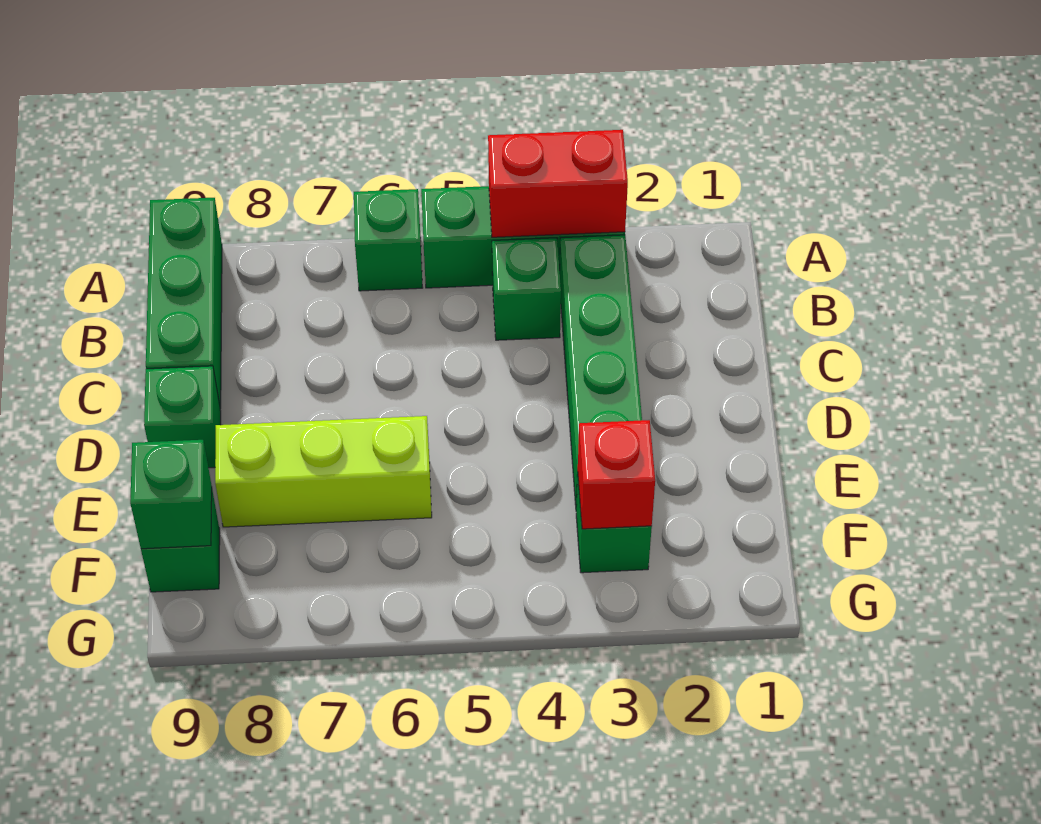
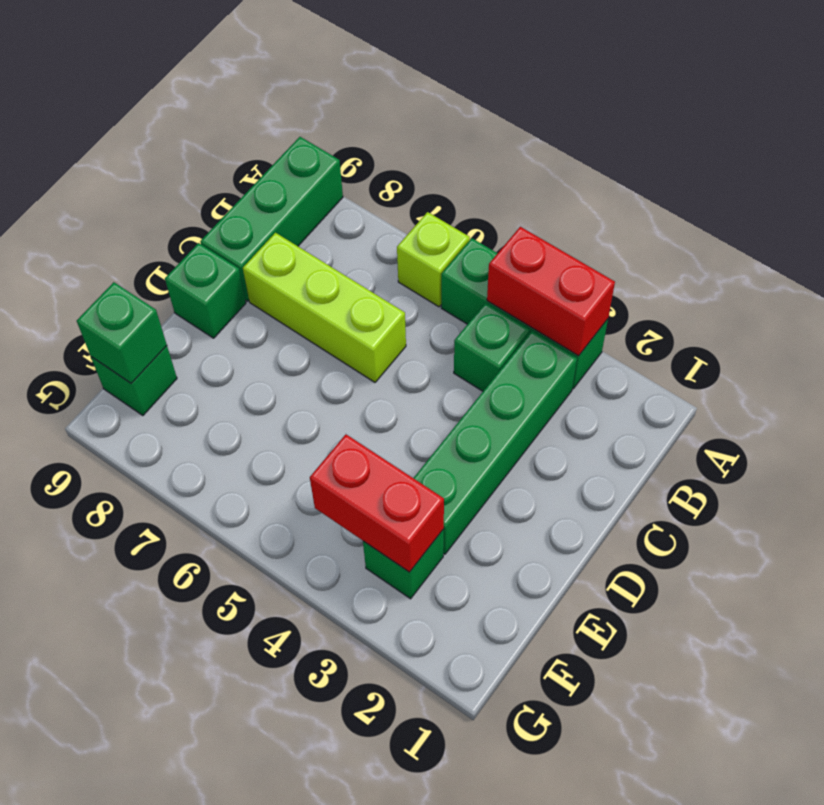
green brick A6 level 1 -> lime brick A6 level 1
lime brick E6:E8 level 1 -> lime brick C6:C8 level 1
red brick F3 level 2 -> red brick F3:F4 level 2

